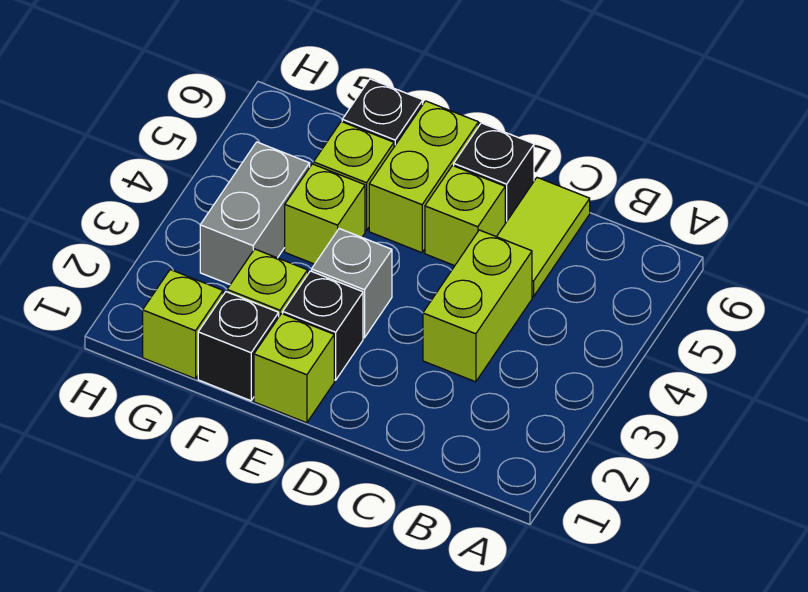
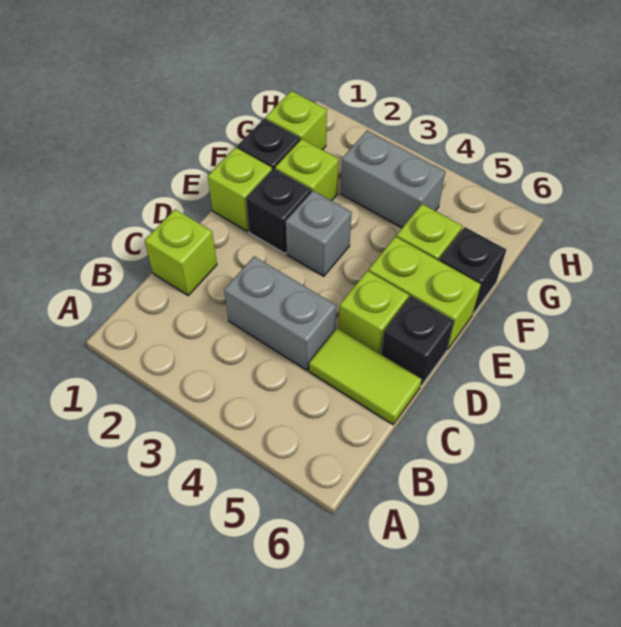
lime brick C3:C4 level 1 -> grey brick C3:C4 level 1
lime brick F4 level 1 -> lime brick C1 level 1

